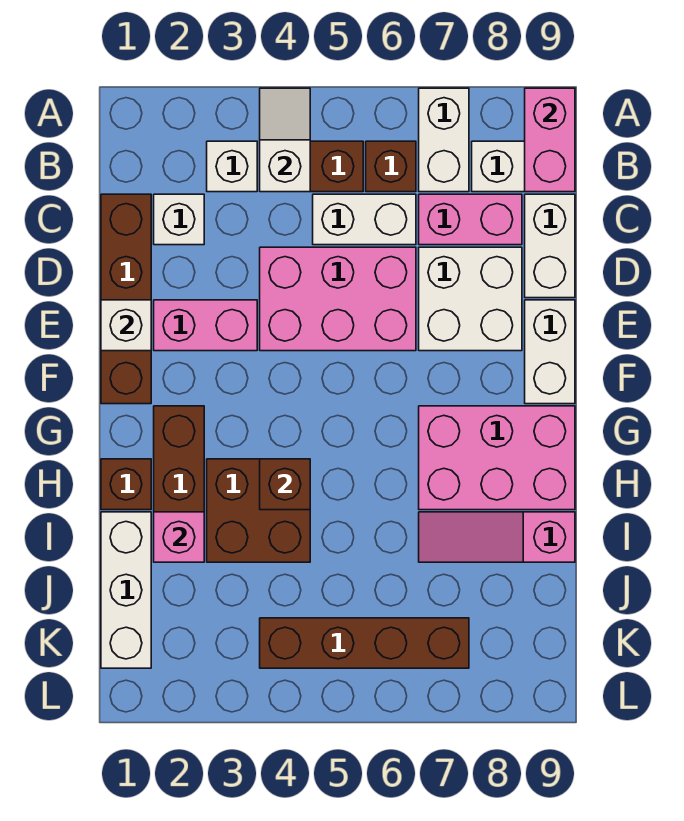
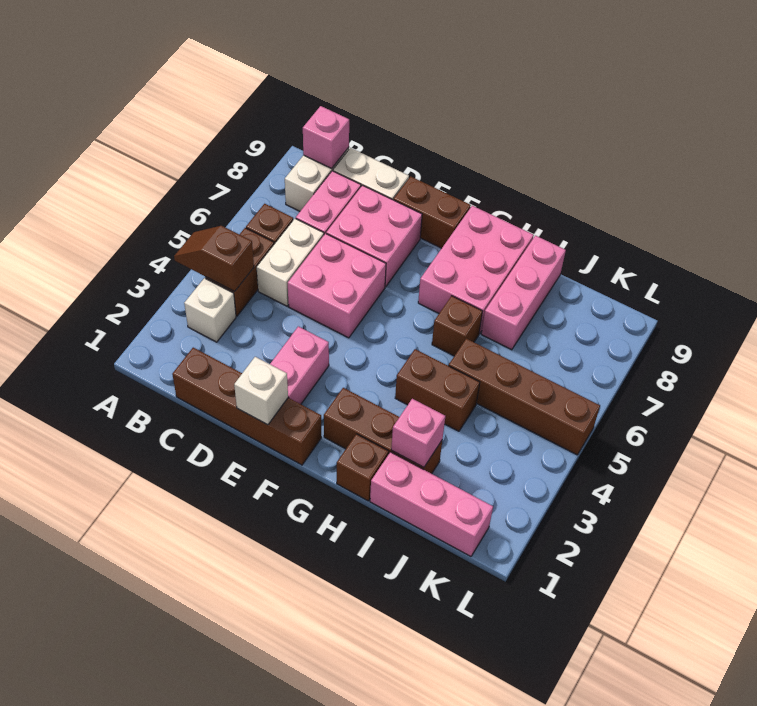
white slope A4:B4 level 2 top B -> brown slope A4:B4 level 2 top B
white brick A7:B7 level 1 -> none
pink brick A9:B9 level 2 -> pink brick B9 level 2
white brick C2 level 1 -> none
pink brick D4:E6 level 1 -> pink brick D5:E6 level 1
white brick D7:E8 level 1 -> pink brick D7:E8 level 1
white brick E9:F9 level 1 -> brown brick E9:F9 level 1
brown brick H3:I4 level 1 -> brown brick H4:I4 level 1
brown brick H4 level 2 -> brown brick H6 level 1
white brick I1:K1 level 1 -> pink brick I1:K1 level 1
pink slope I7:I9 level 1 top 9 -> pink brick I7:I9 level 1
brown brick K4:K7 level 1 -> brown brick I5:L5 level 1

